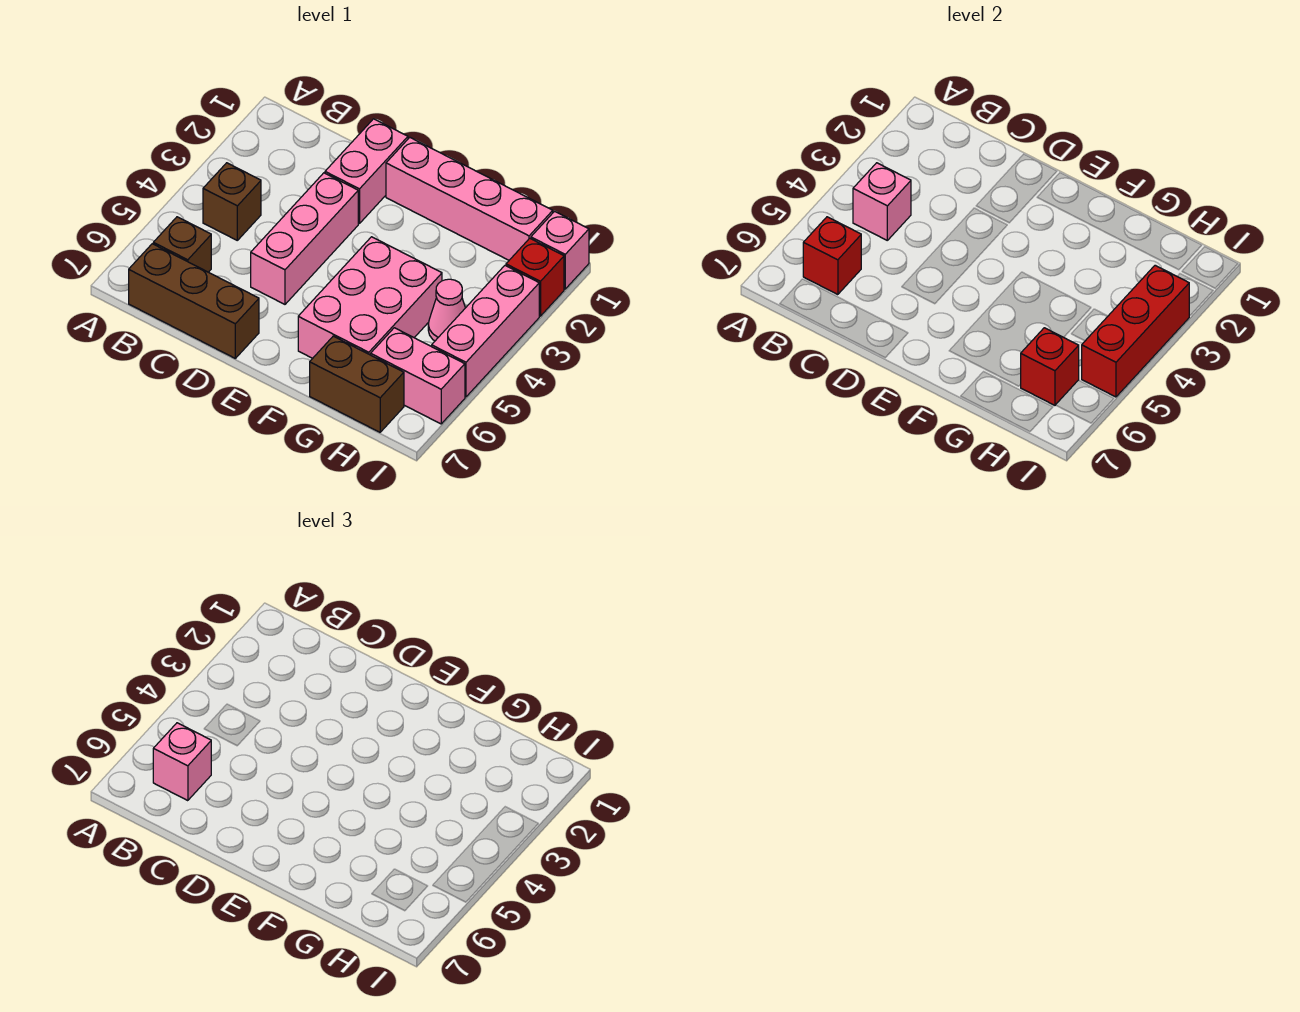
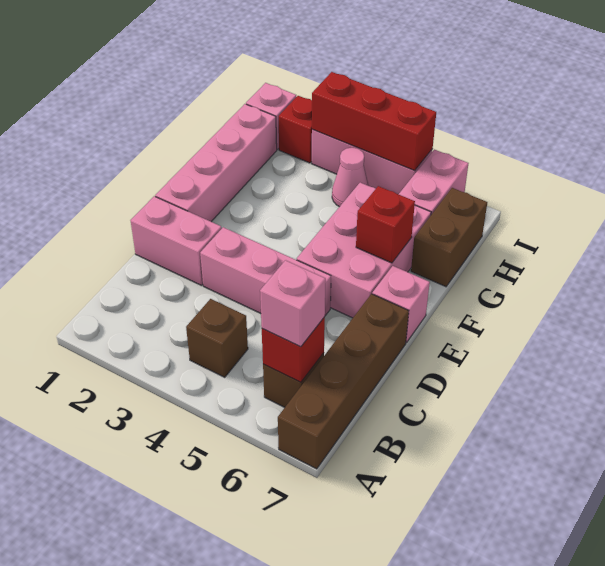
pink brick B4 level 2 -> pink brick E7 level 1
brown brick B7:D7 level 1 -> brown brick A7:D7 level 1
pink brick F4:G6 level 1 -> pink brick E5:G6 level 1
red brick H6 level 2 -> red brick F6 level 2

